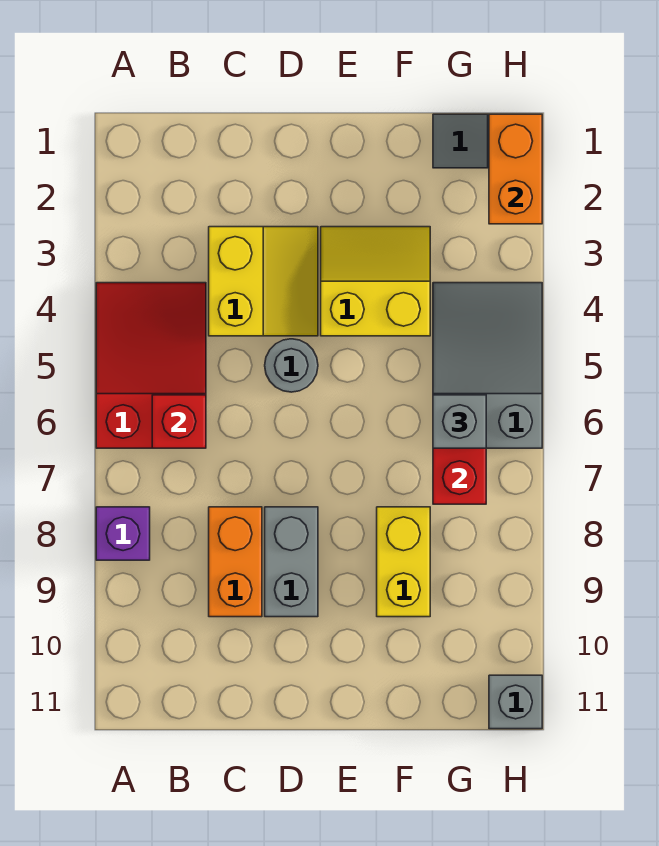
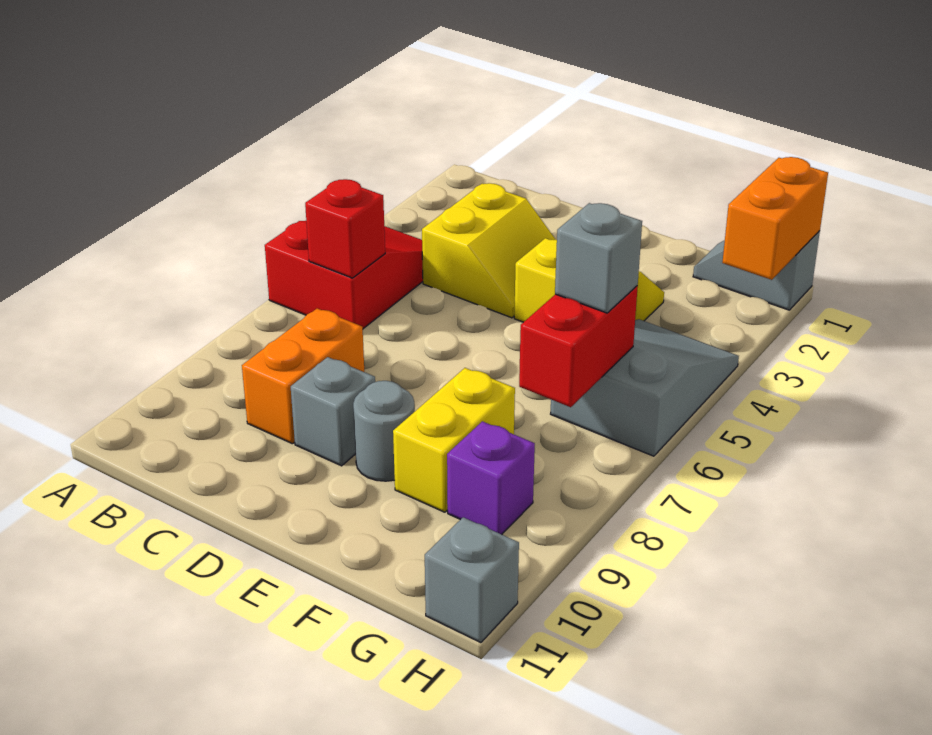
purple brick A8 level 1 -> purple brick G9 level 1
grey round brick D5 level 1 -> grey round brick E9 level 1
grey brick D8:D9 level 1 -> grey brick D9 level 1

